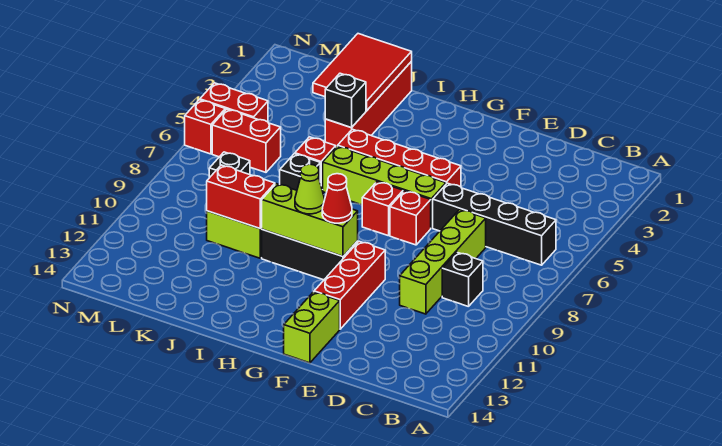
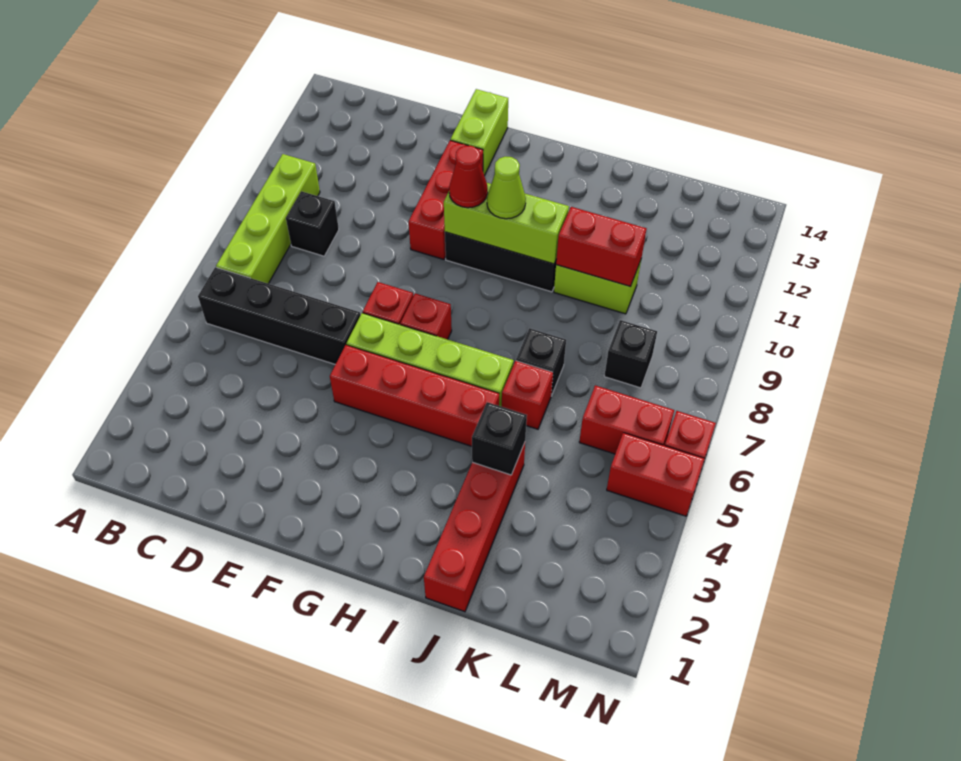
lime brick D7:D10 level 1 -> lime brick B7:B10 level 1
red tile J1:K3 level 2 -> none

